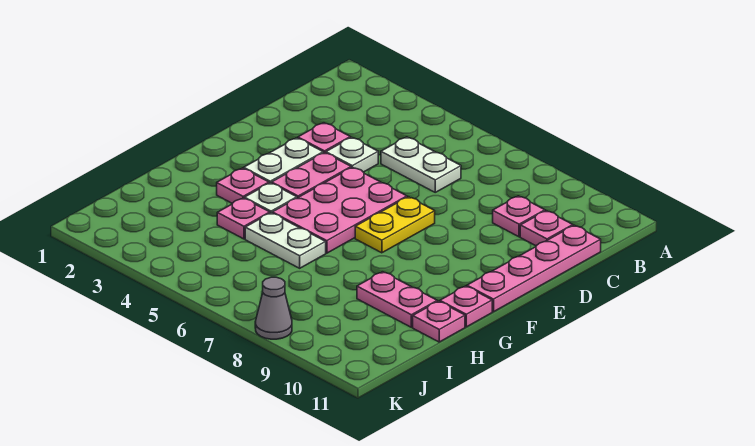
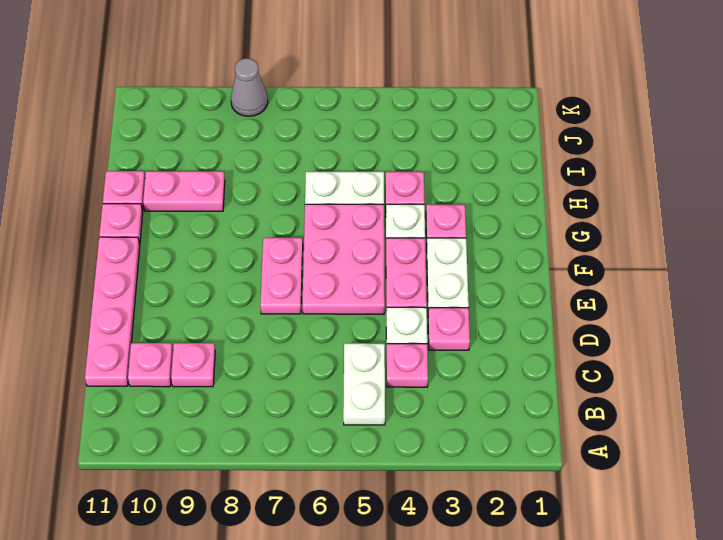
none -> pink plate C4 level 1
white plate C5:C6 level 1 -> white plate B5:C5 level 1
yellow plate E7:F7 level 1 -> pink plate E7:F7 level 1

